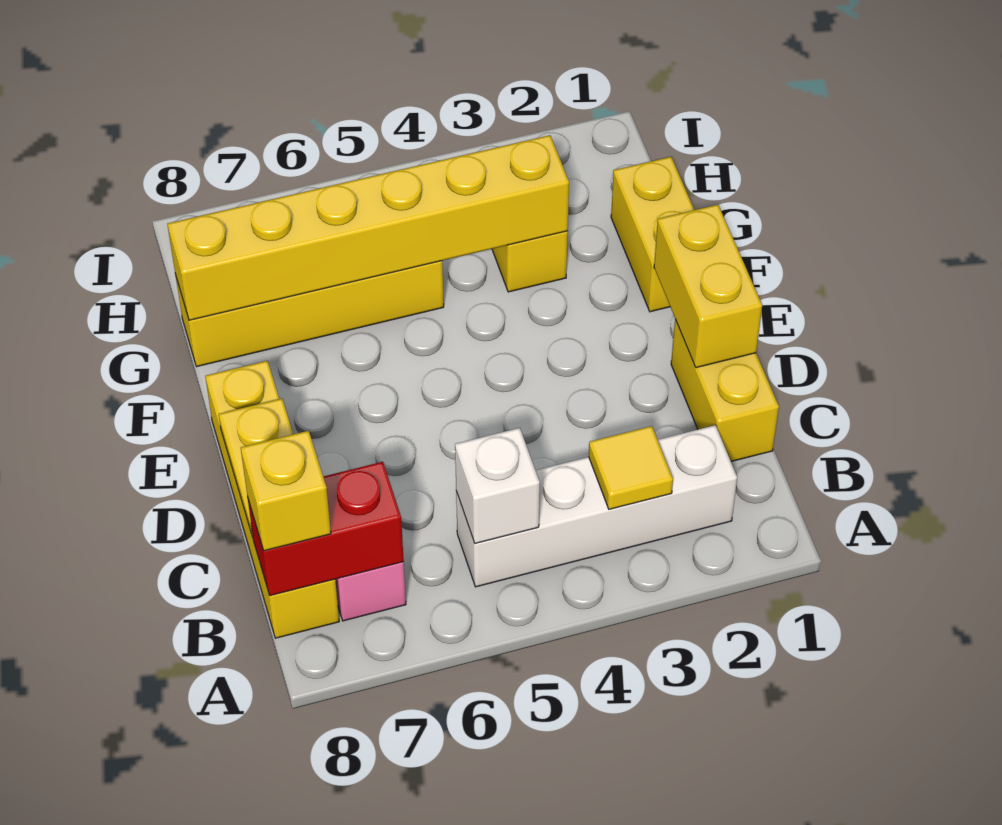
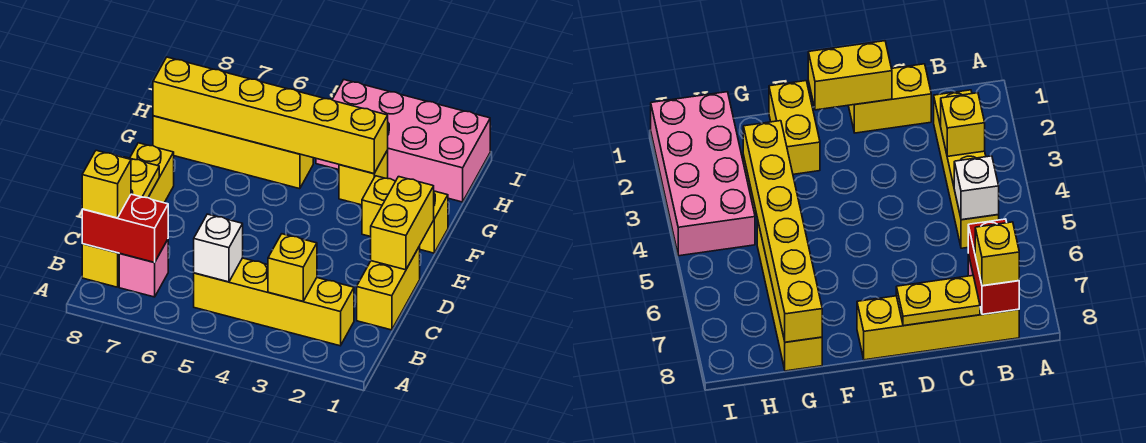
white brick B2:B5 level 1 -> yellow brick B2:B5 level 1
yellow tile B3 level 2 -> yellow brick B3 level 2
yellow brick F1:G1 level 1 -> yellow brick F1:F2 level 1
none -> pink brick H1:I4 level 1

